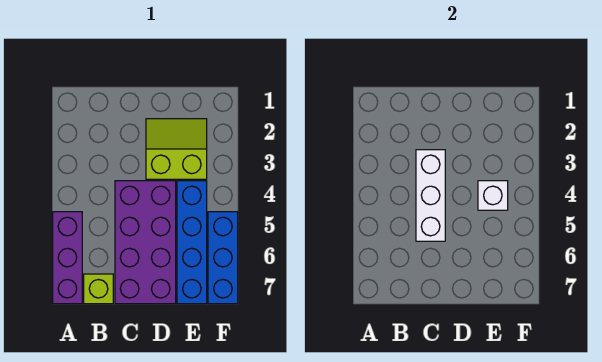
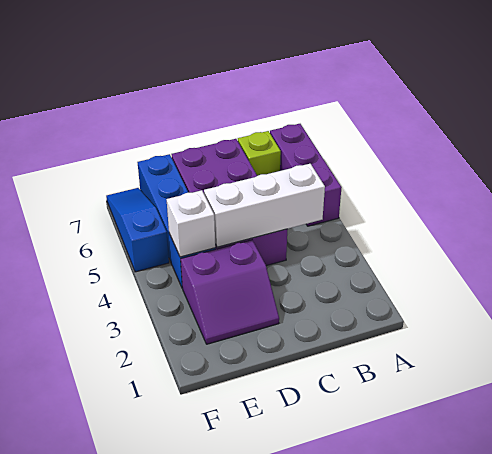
white brick C3:C5 level 2 -> white brick B4:D4 level 2
lime slope D2:E3 level 1 top 3 -> purple slope D2:E3 level 1 top 3
blue brick F5:F7 level 1 -> blue slope F5:F7 level 1 top 5

